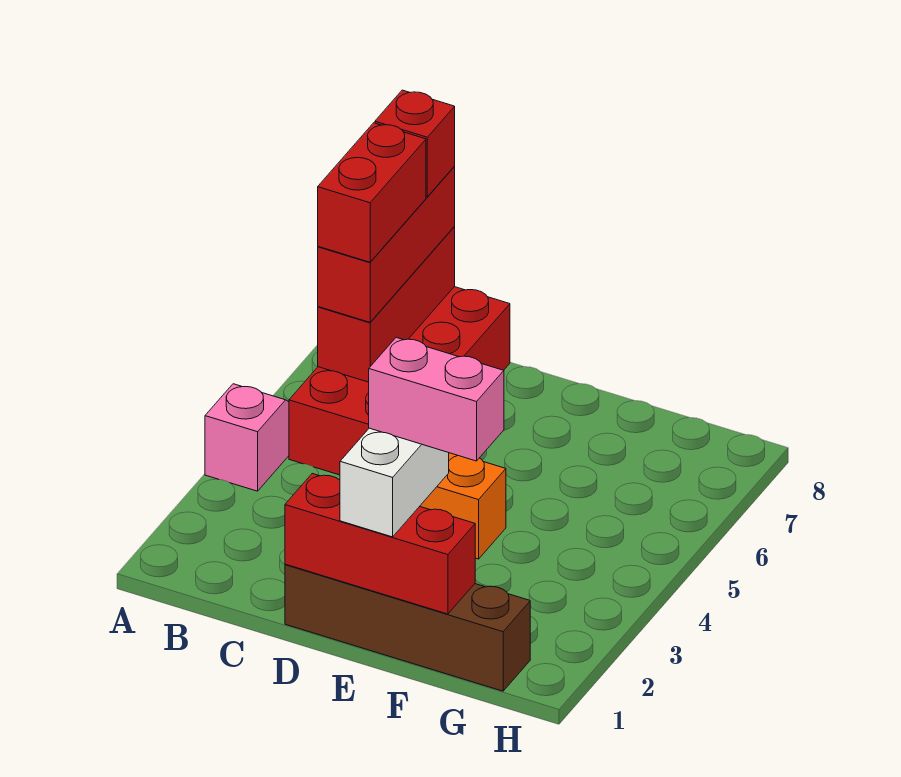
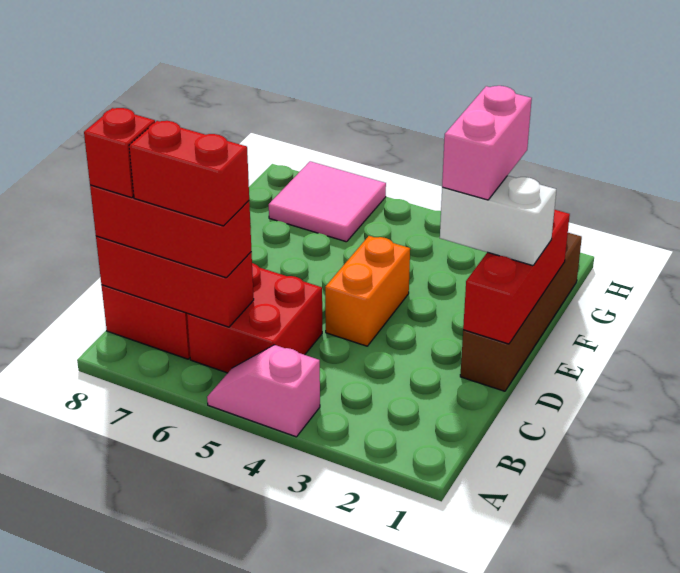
none -> pink tile G6:H7 level 1

